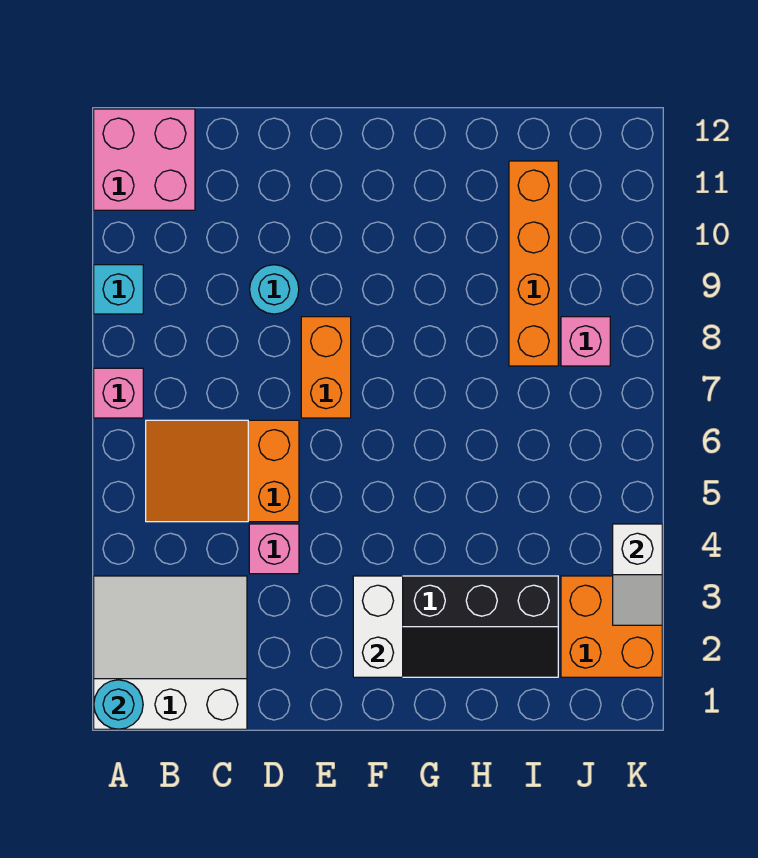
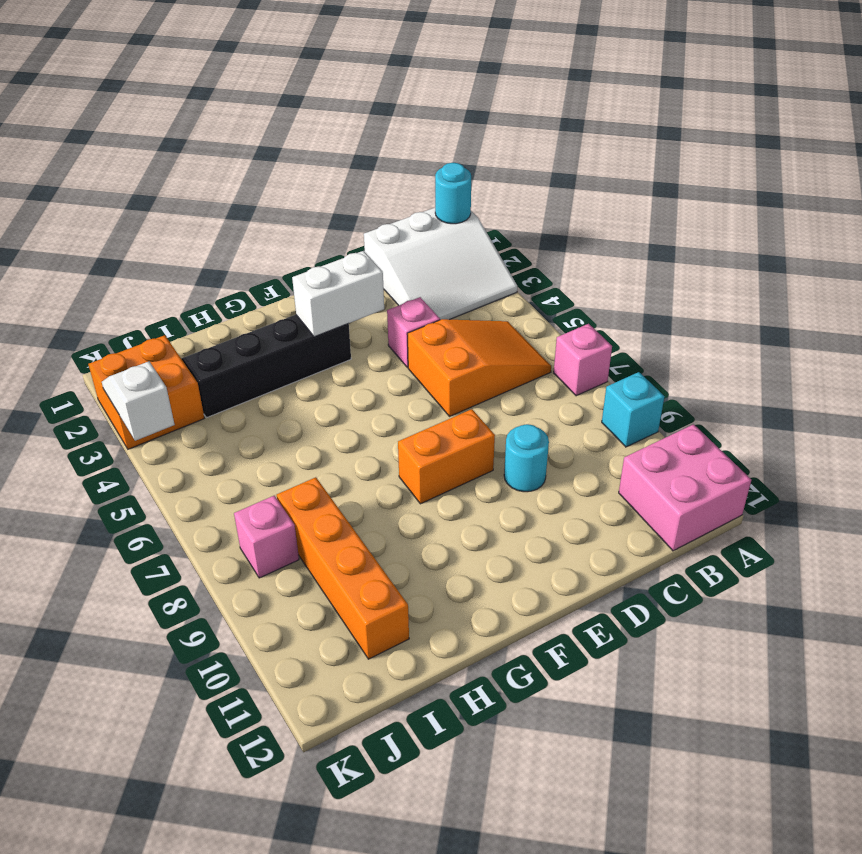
orange brick E7:E8 level 1 -> orange brick E8:F8 level 1
white brick F2:F3 level 2 -> white brick E3:F3 level 2

